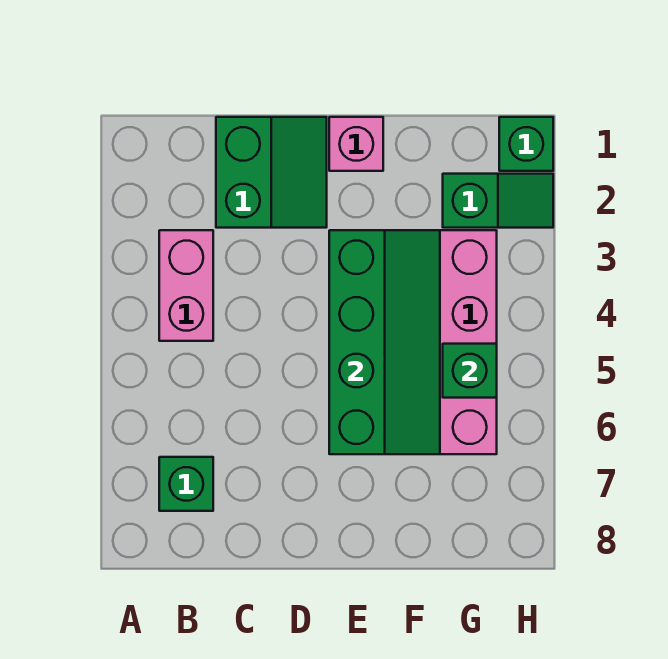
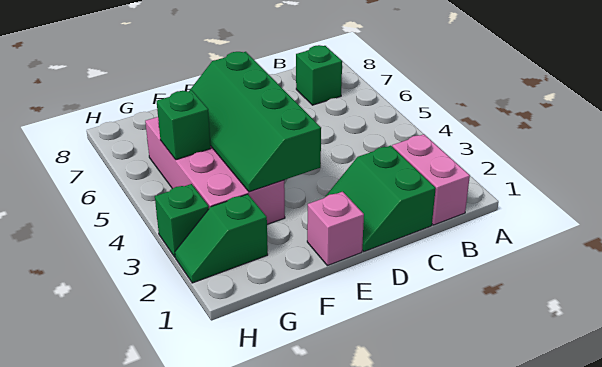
pink brick B3:B4 level 1 -> pink brick B1:B2 level 1
green brick H1 level 1 -> green brick H3 level 1

